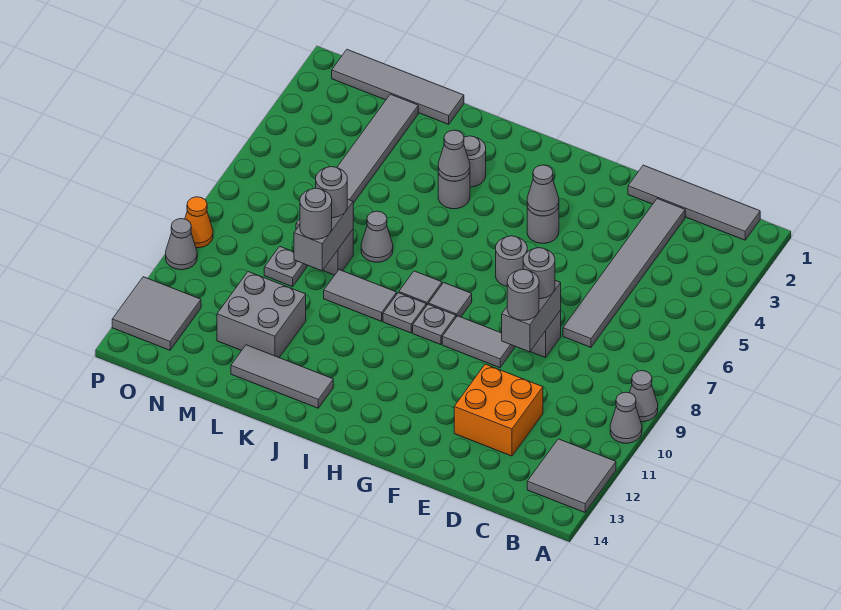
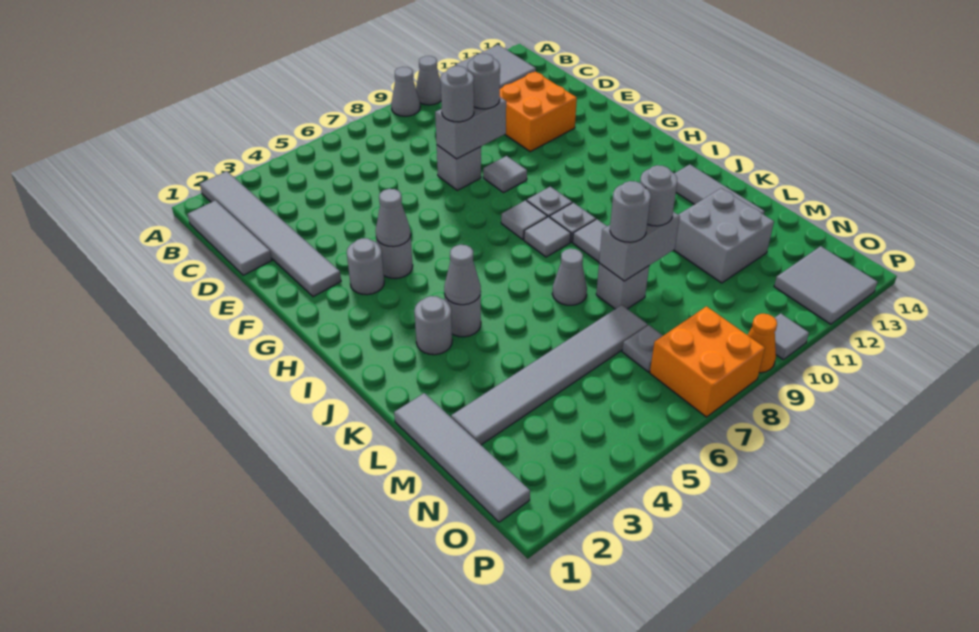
grey tile B1:E1 level 1 -> grey tile B1:D1 level 1
grey tile D2:D7 level 1 -> grey tile A2:F2 level 1
grey tile F9:G9 level 1 -> grey tile F9 level 1
grey round brick G6 level 1 -> grey round brick G3 level 1
grey plate M9 level 1 -> grey plate N7 level 1
none -> orange brick O7:P8 level 1
grey cone P10 level 1 -> grey tile P10 level 1

